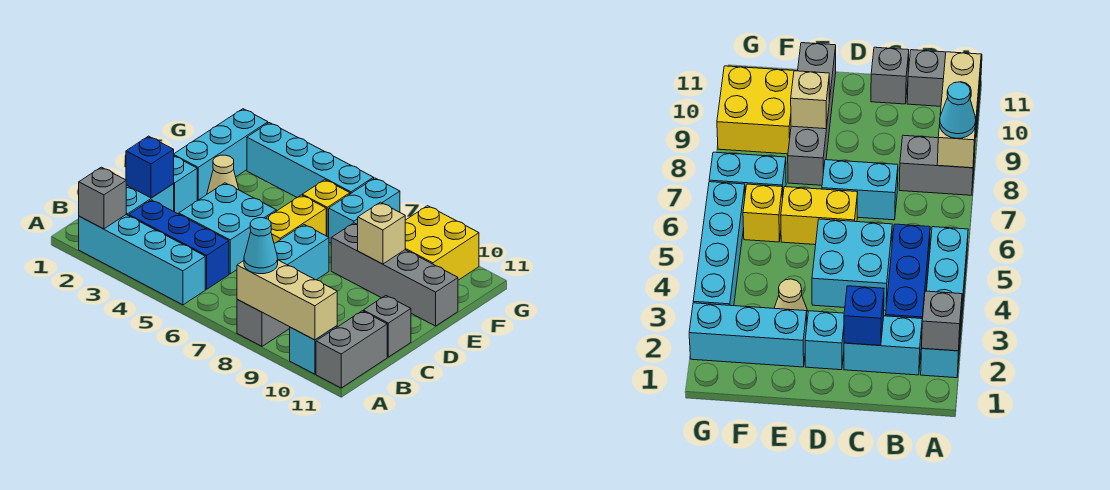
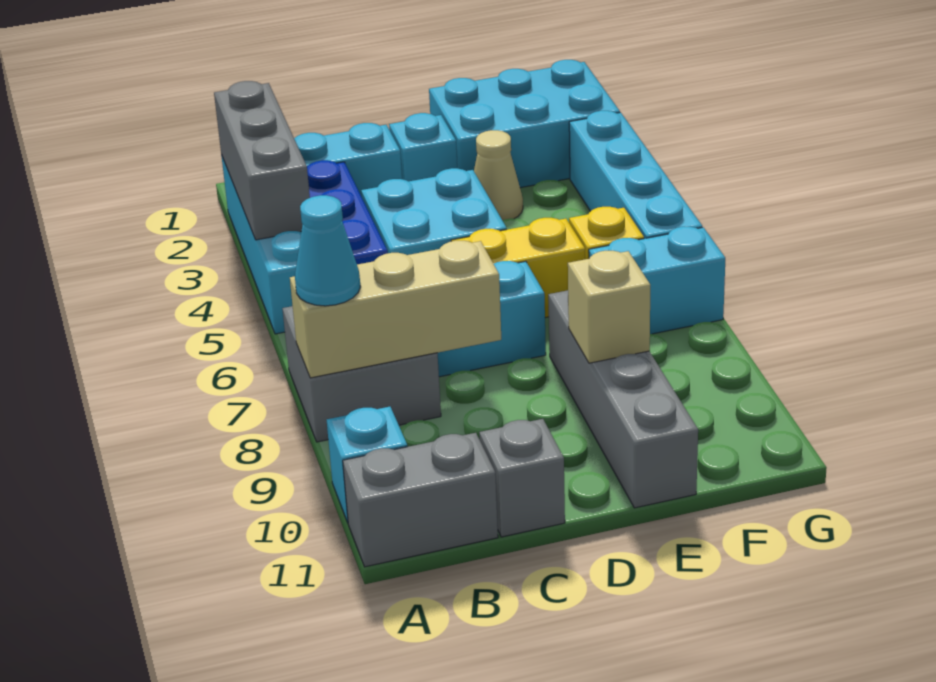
grey brick A2 level 2 -> grey brick A2:A4 level 2
grey brick A8:B8 level 1 -> grey brick A7:B8 level 1
tan brick A8:A10 level 2 -> tan brick A8:C8 level 2
blue brick C2 level 2 -> none
cyan brick E2:G2 level 1 -> cyan brick E1:G2 level 1
yellow brick F9:G10 level 1 -> none

